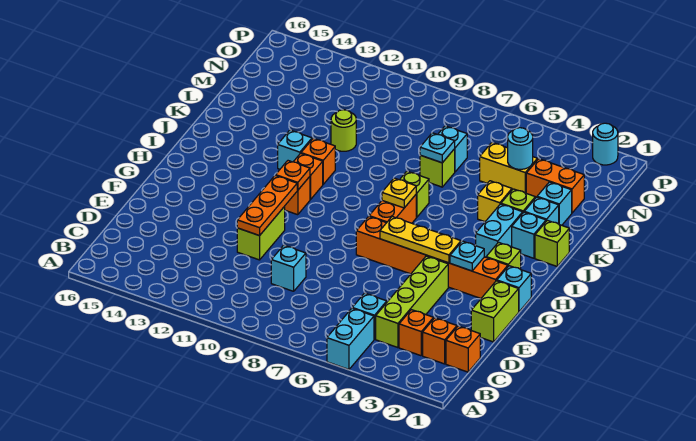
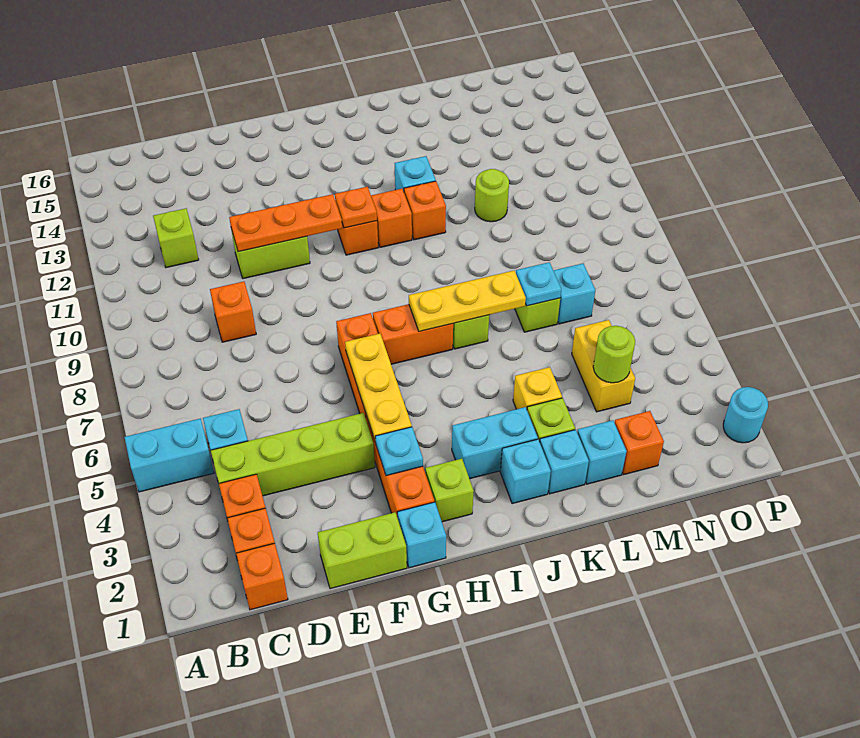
cyan brick D9 level 1 -> orange brick D9 level 1
yellow plate I7 level 2 -> yellow plate I7:K7 level 2
lime brick J1 level 1 -> lime brick C12 level 1
orange brick M2:M3 level 1 -> orange brick M2 level 1
cyan round brick M4 level 2 -> lime round brick M4 level 2

